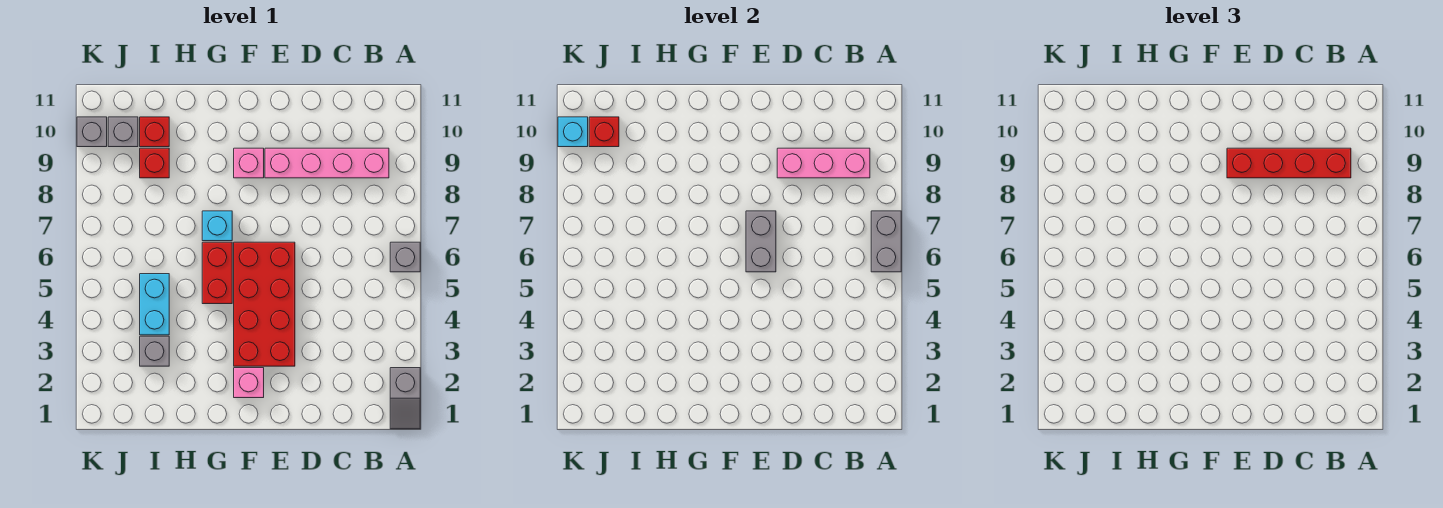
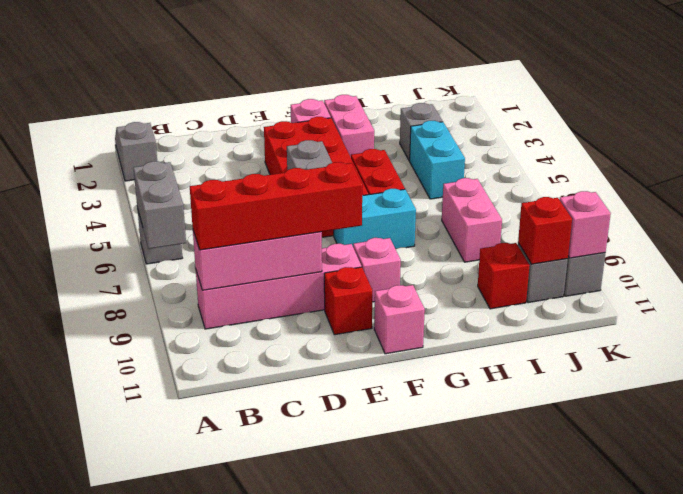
none -> pink brick F11 level 1
none -> pink brick G2:G3 level 1
cyan brick G7 level 1 -> cyan brick F7:G7 level 1
none -> pink brick I7:I8 level 1
red brick I9 level 1 -> red brick E10 level 1
cyan brick K10 level 2 -> pink brick K10 level 2

